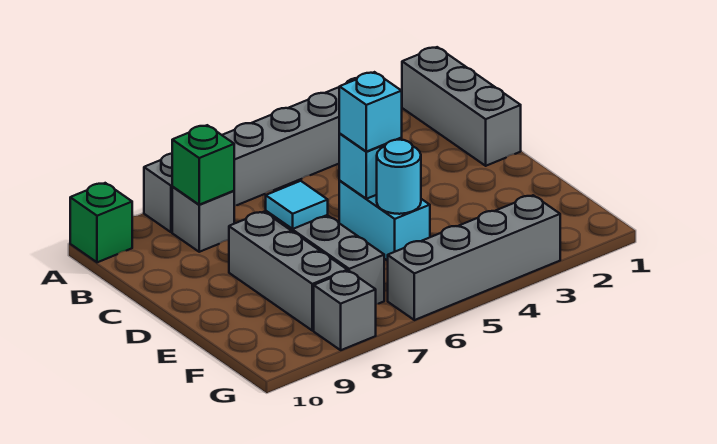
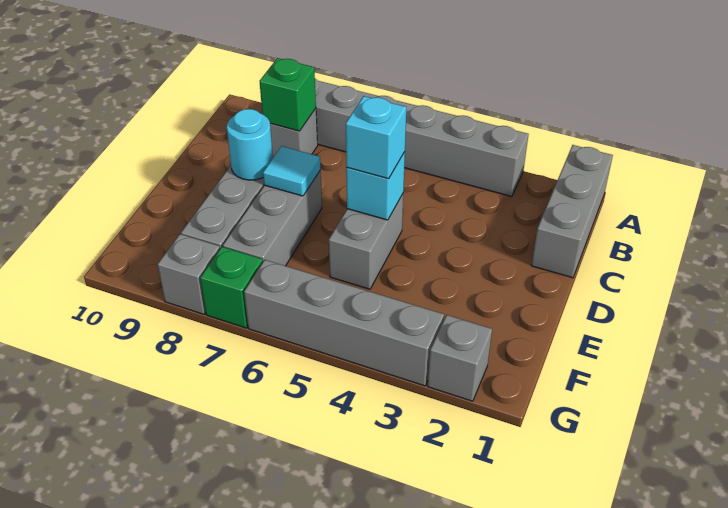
green brick A10 level 1 -> green brick G7 level 1
cyan brick D5:E5 level 1 -> grey brick D5:E5 level 1
cyan round brick E5 level 2 -> cyan round brick D8 level 2
none -> grey brick G2 level 1

